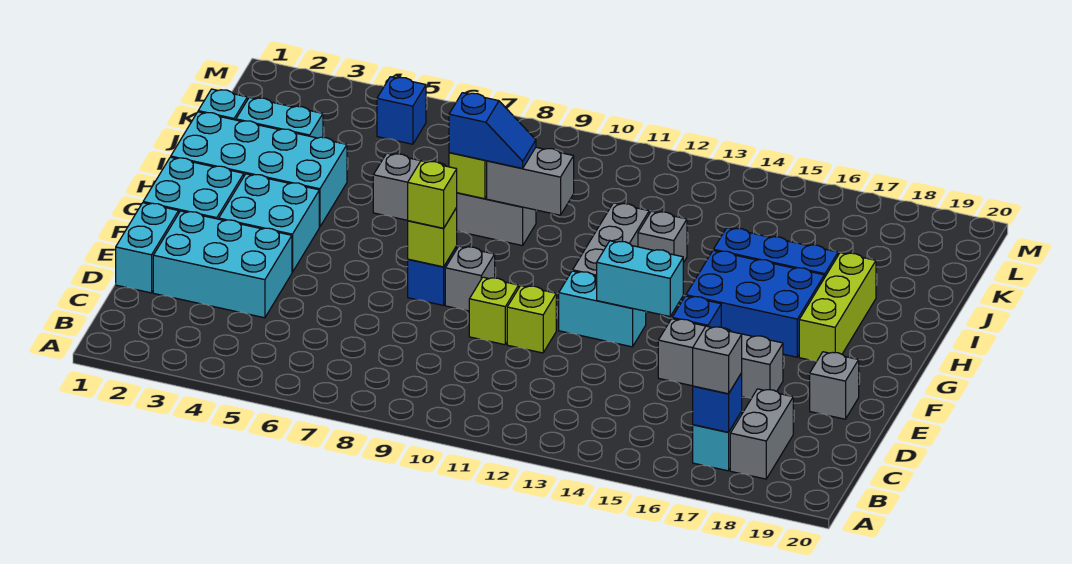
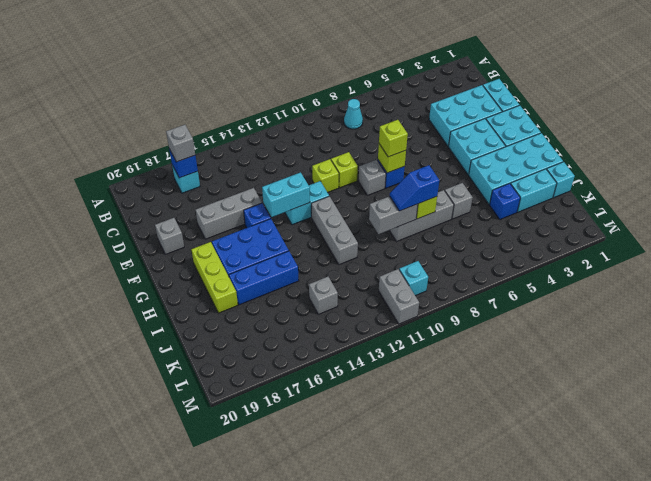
none -> cyan cone B8 level 1
grey brick B18:C18 level 1 -> grey brick L11:M11 level 1
grey brick I13 level 1 -> grey brick K14 level 1
blue brick L5 level 1 -> blue brick J4 level 1
none -> cyan brick L10 level 1

